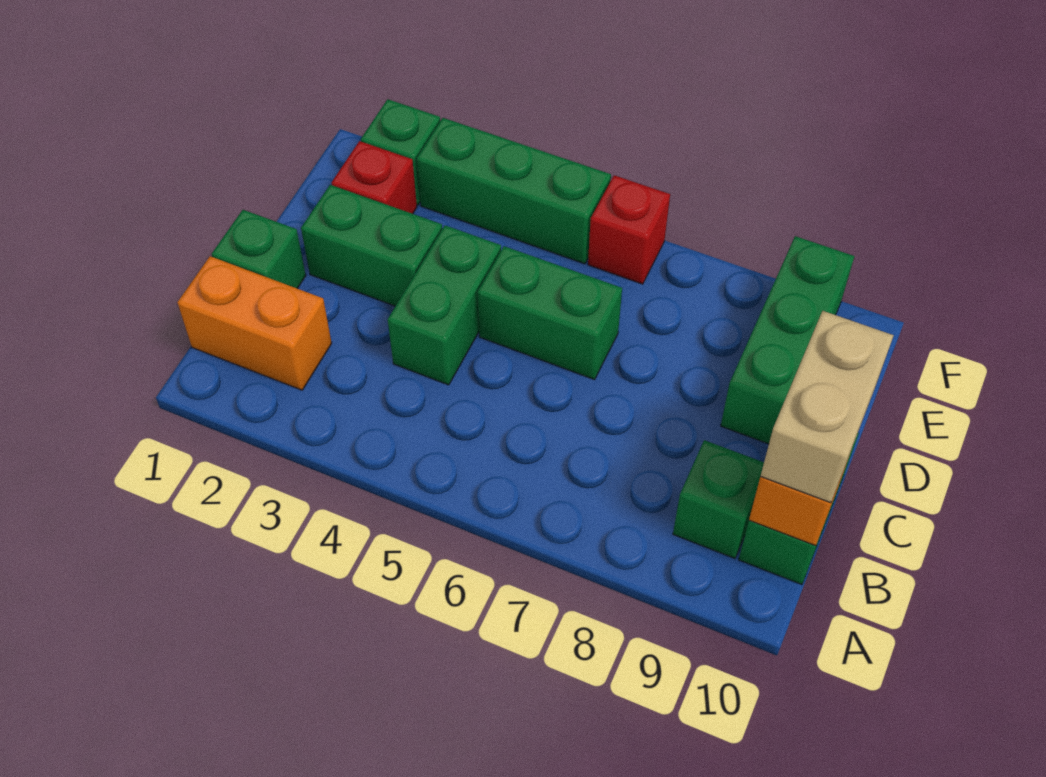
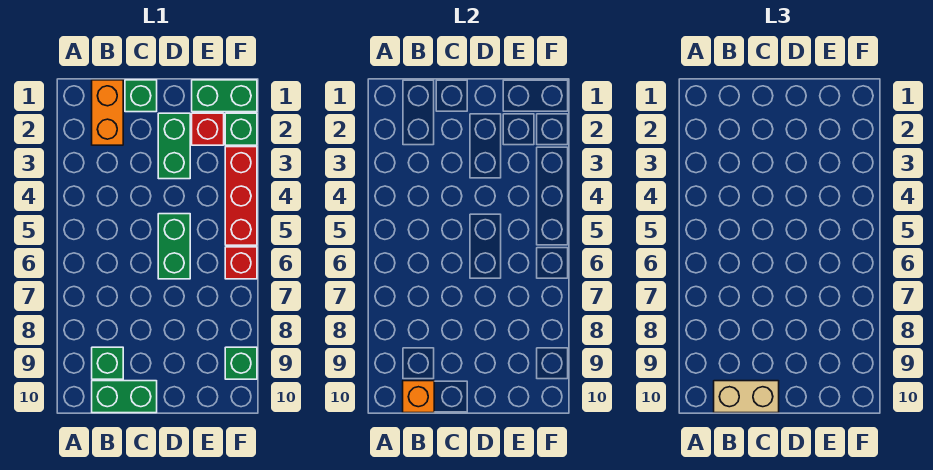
green brick C4:D4 level 1 -> green brick E1:F1 level 1
green brick D9:F9 level 1 -> green brick F9 level 1
green brick F3:F5 level 1 -> red brick F3:F5 level 1

